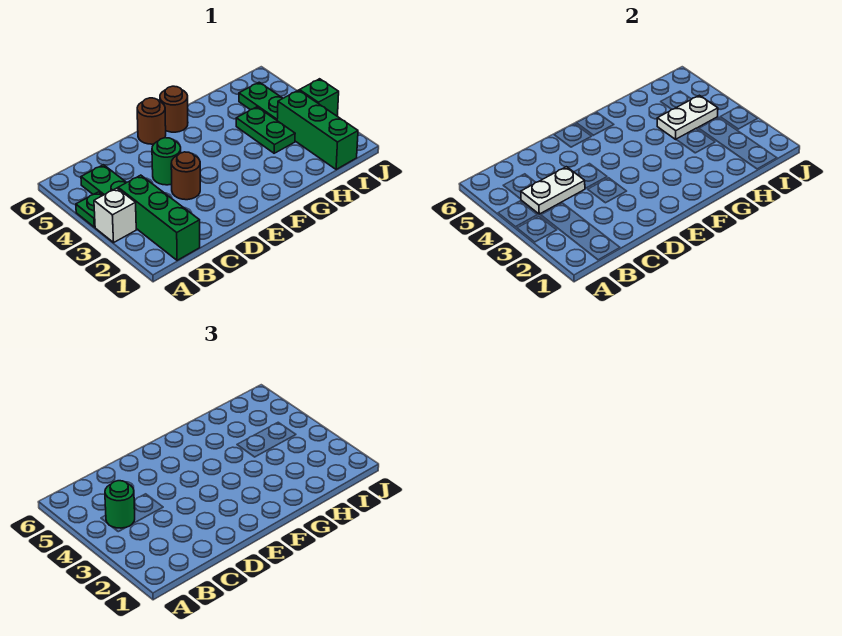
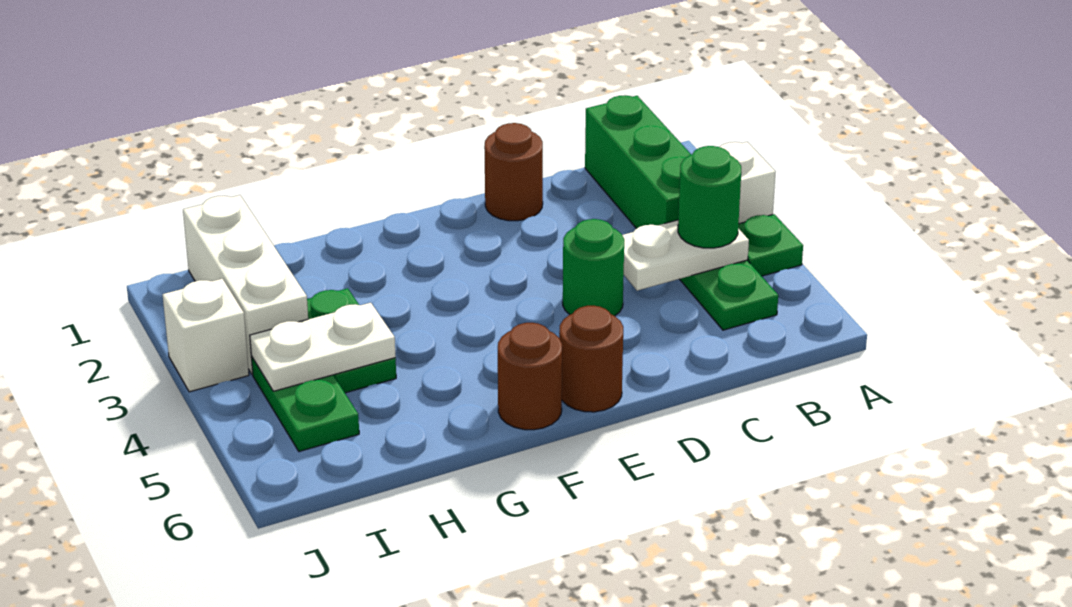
brown round brick D3 level 1 -> brown round brick D1 level 1
green brick I1:I3 level 1 -> white brick I1:I3 level 1
green brick J3 level 1 -> white brick J3 level 1

